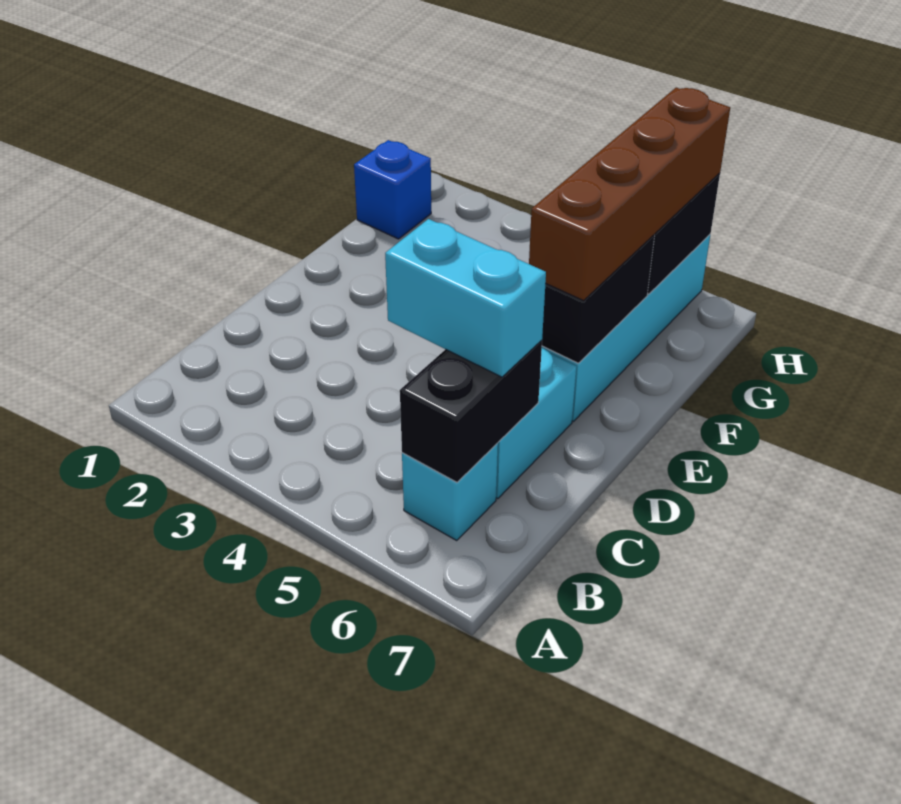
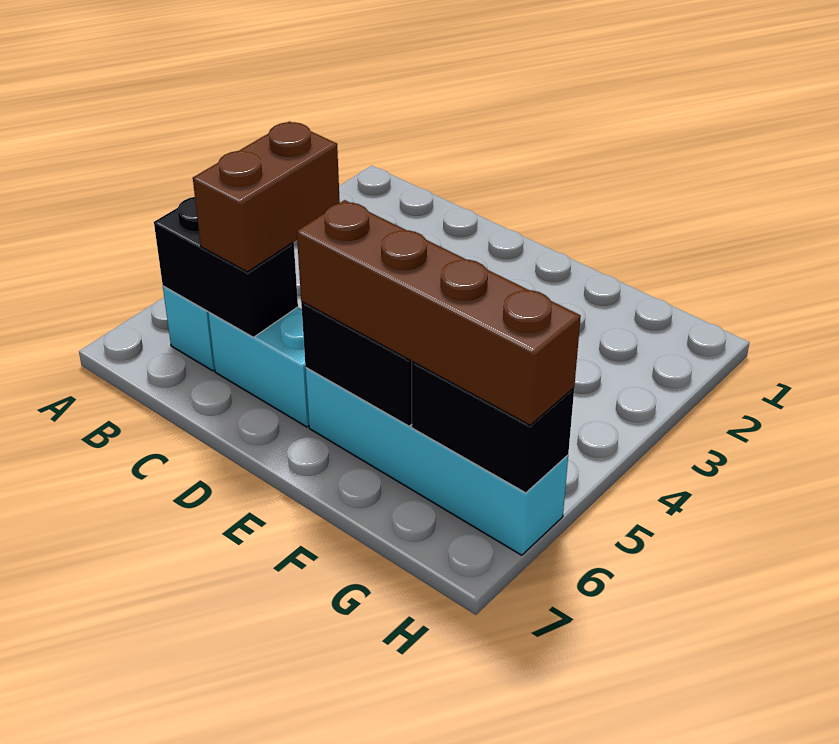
cyan brick C5:C6 level 3 -> brown brick C5:C6 level 3
blue brick G1 level 1 -> none

